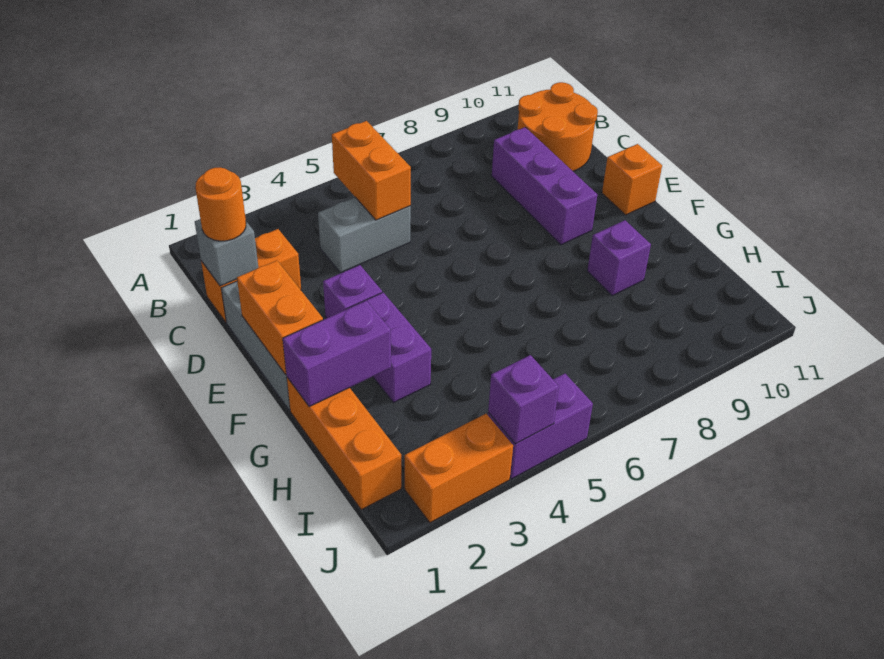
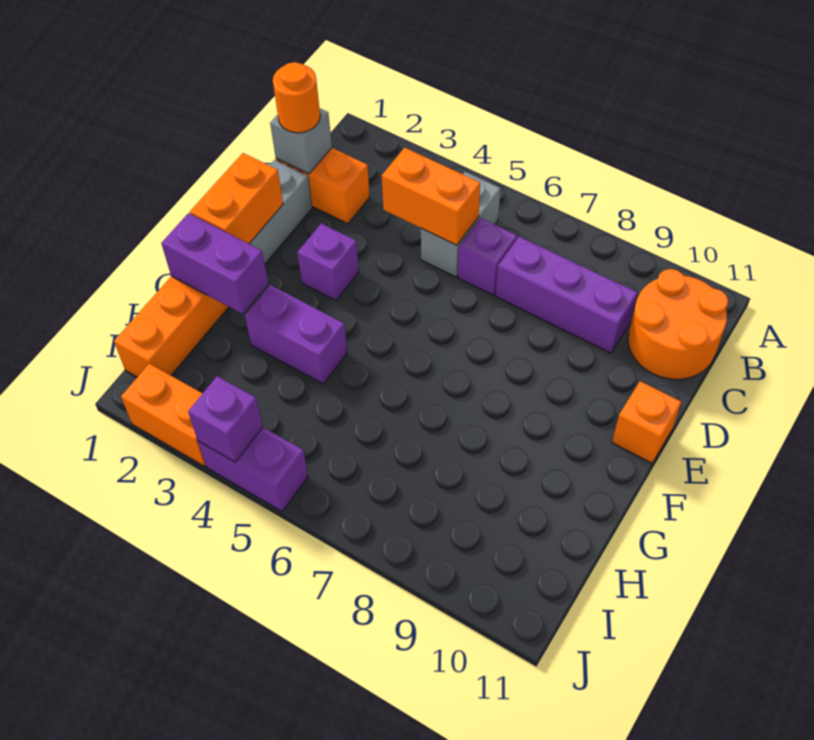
orange brick B5:C5 level 2 -> orange brick C4:C5 level 2
grey brick C4:C5 level 1 -> grey brick B5:C5 level 1
purple brick C9:E9 level 1 -> purple brick C7:C9 level 1
purple brick F3:G3 level 1 -> purple brick G3:G4 level 1
purple brick G9 level 1 -> purple brick C6 level 1

